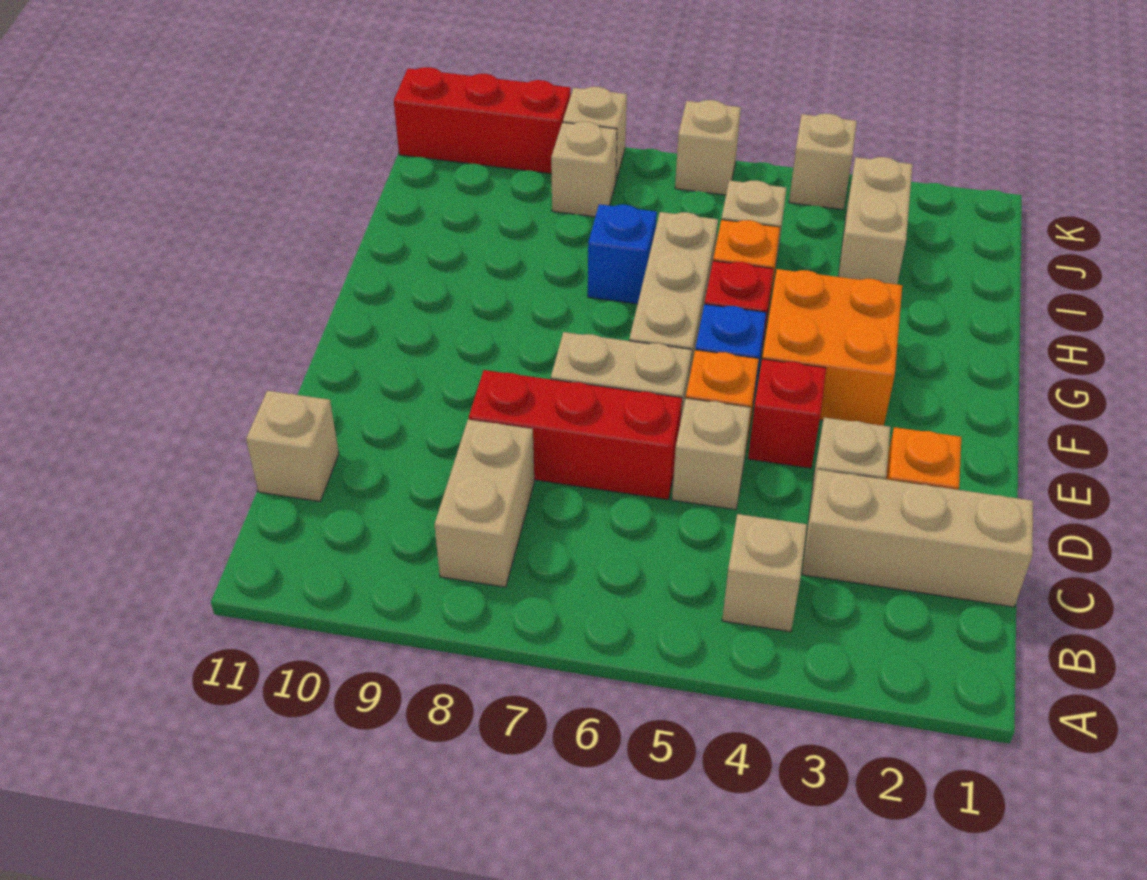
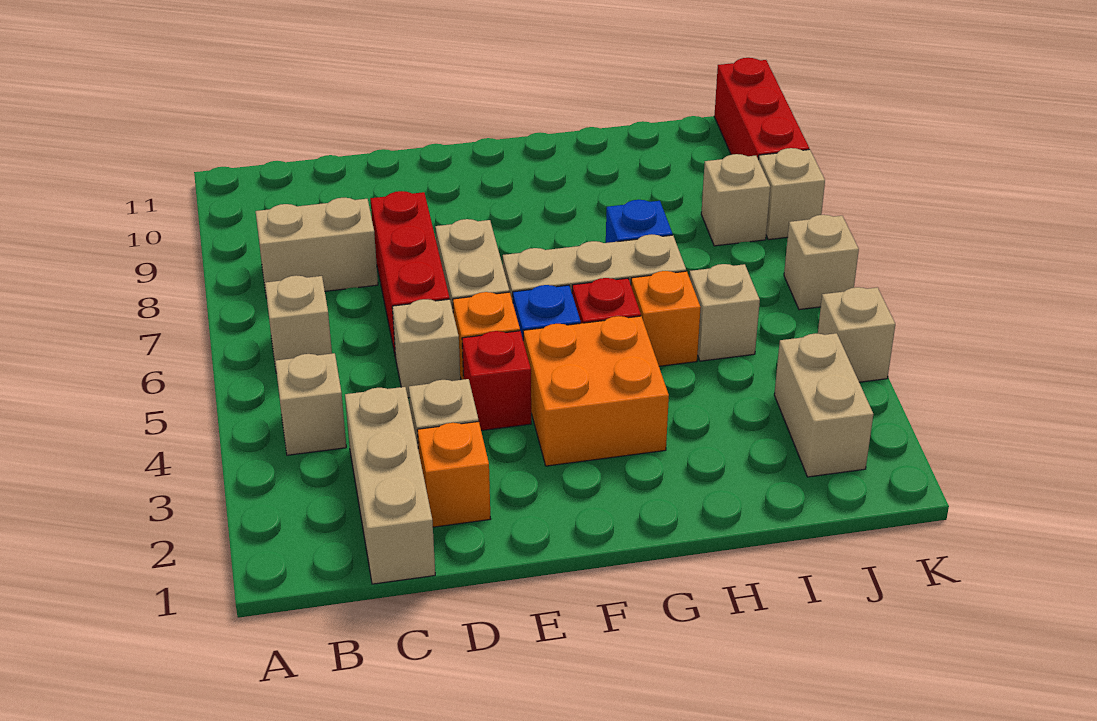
tan brick C11 level 1 -> tan brick B6 level 1
tan brick I3:J3 level 1 -> tan brick J2:J3 level 1

